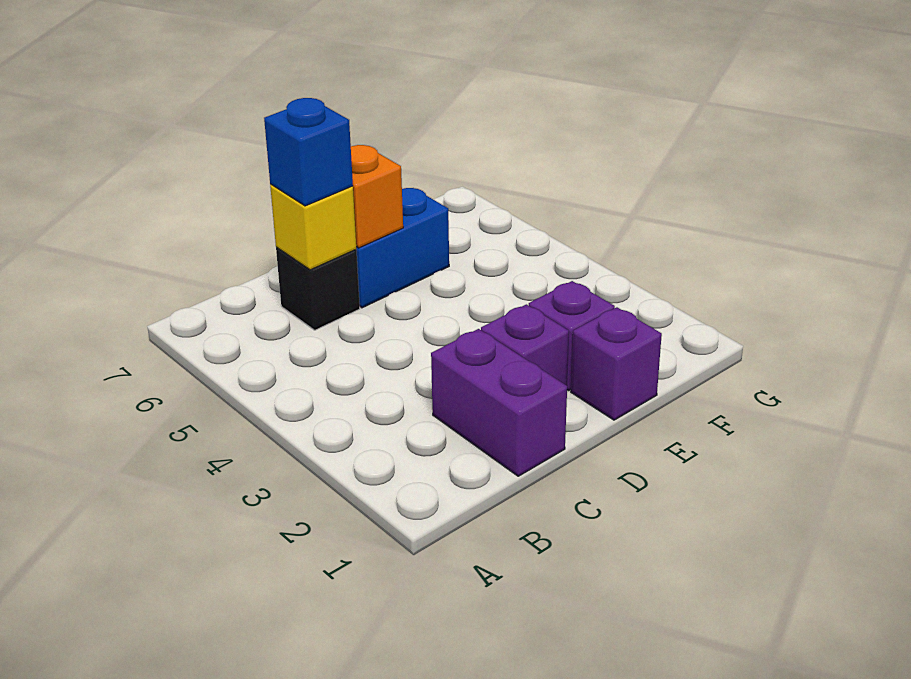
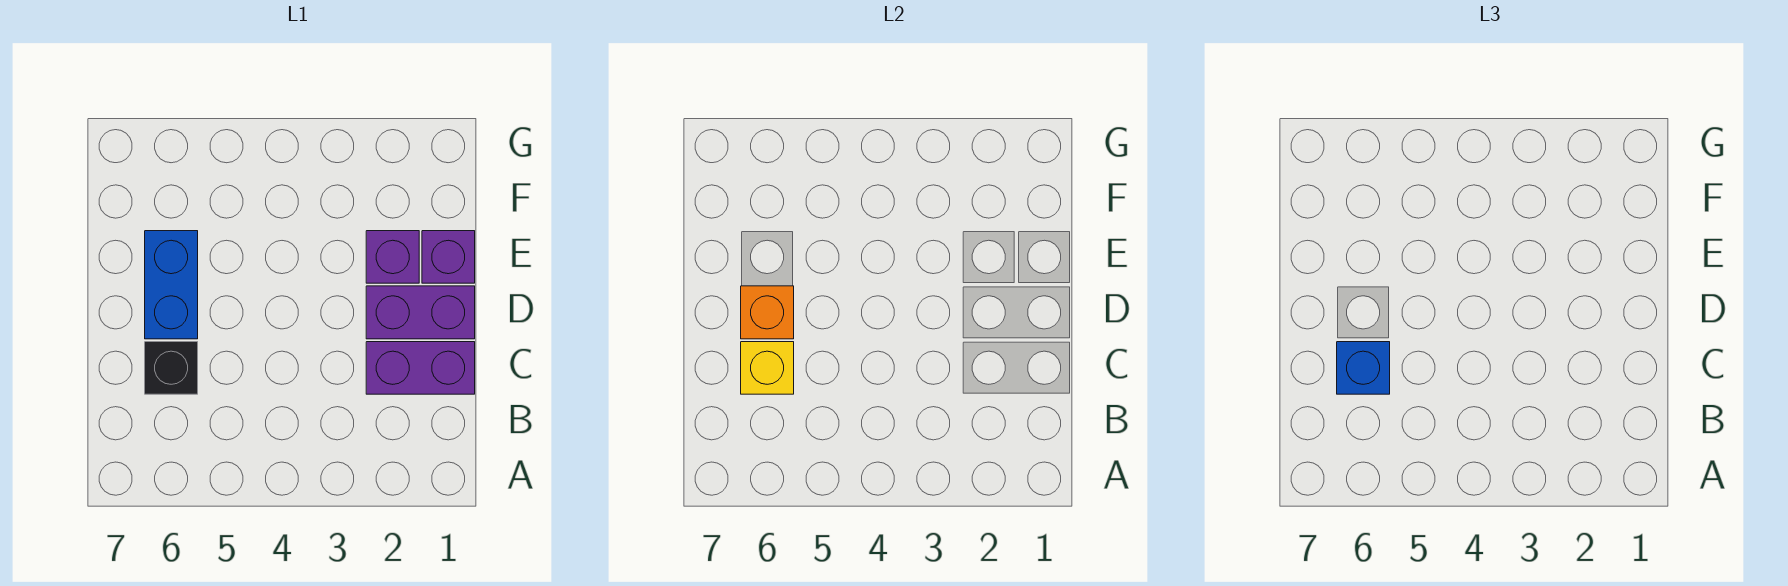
purple brick D2 level 1 -> purple brick D1:D2 level 1

